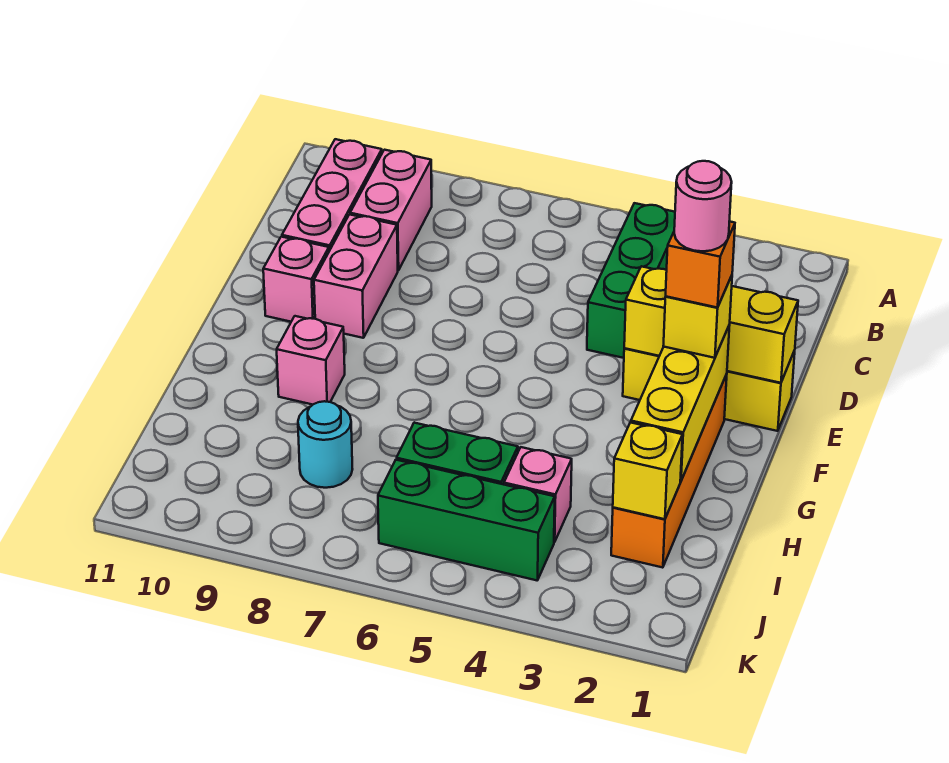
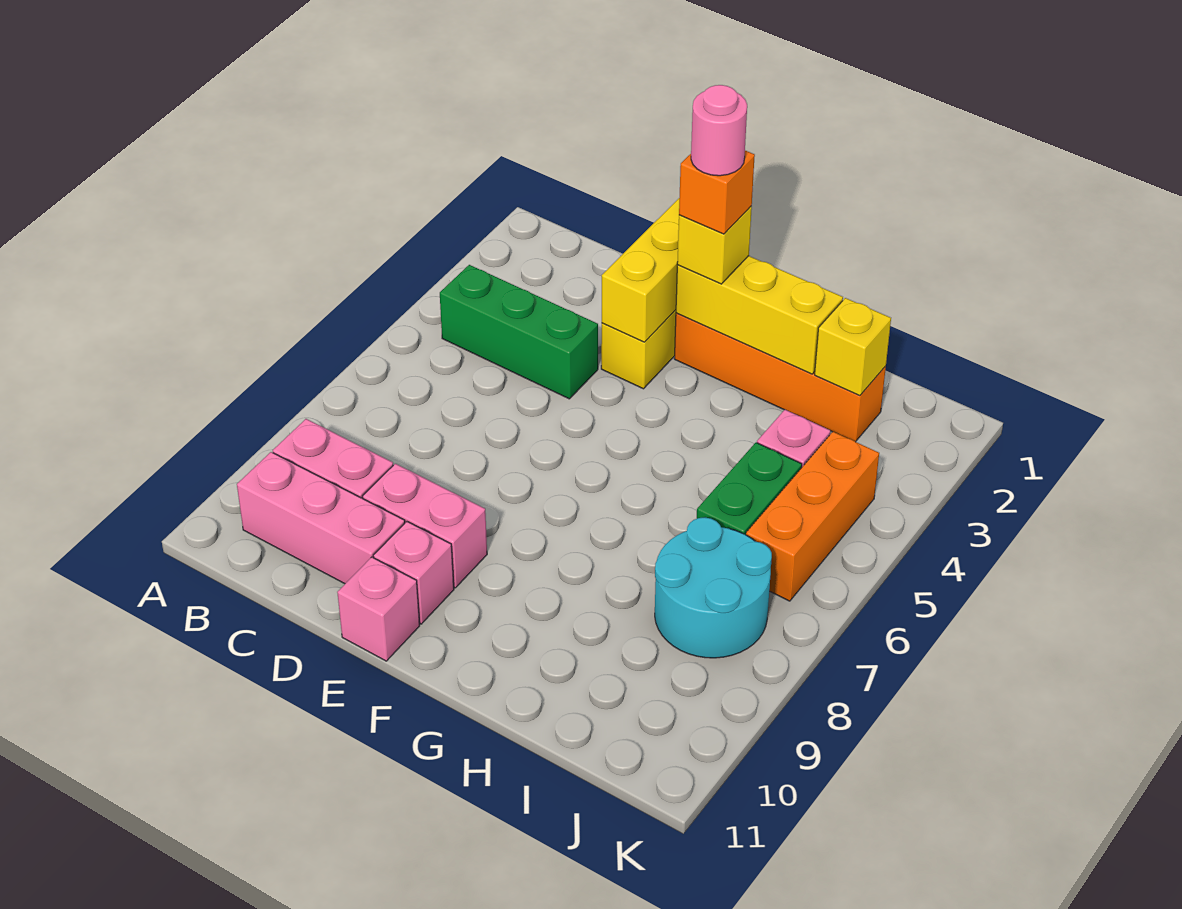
pink brick G9 level 1 -> pink brick E11 level 1
cyan round brick I8 level 1 -> cyan round brick I7:J8 level 1
green brick J4:J6 level 1 -> orange brick J4:J6 level 1

